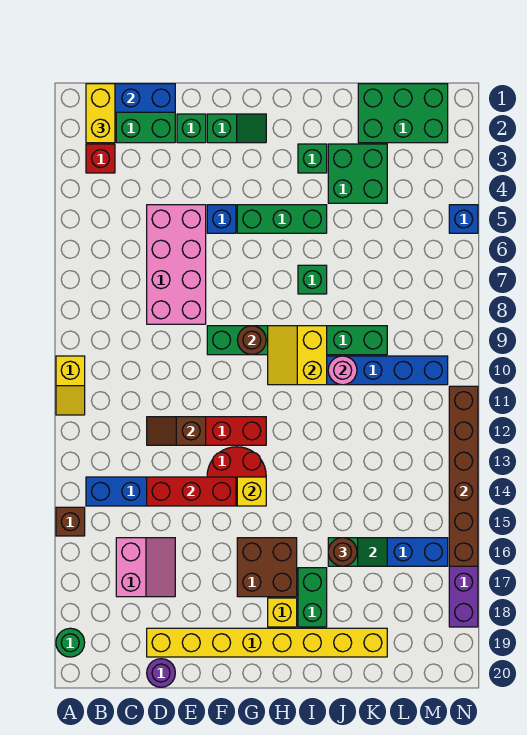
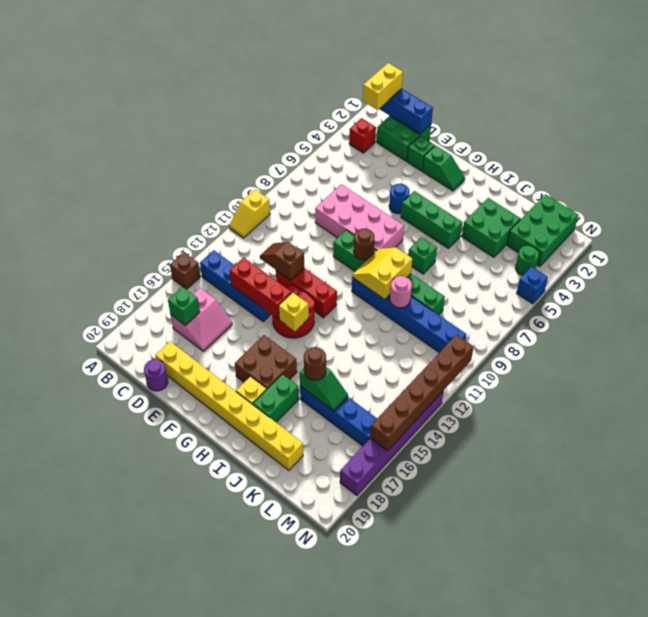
green round brick A19 level 1 -> green round brick M4 level 1
pink brick D5:E8 level 1 -> pink brick D7:G8 level 1
blue brick F5 level 1 -> blue round brick F5 level 1
green brick I3 level 1 -> green brick C17 level 2
green brick K1:M2 level 1 -> green brick L1:M3 level 1

